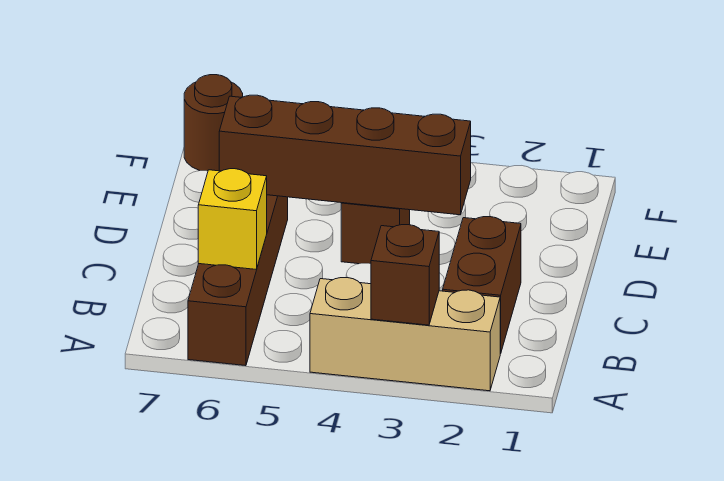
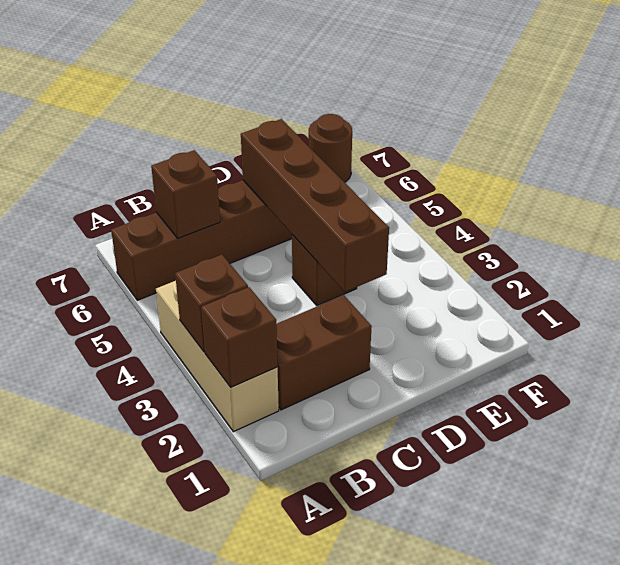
none -> brown brick A2 level 2
yellow brick B6 level 2 -> brown brick B6 level 2

